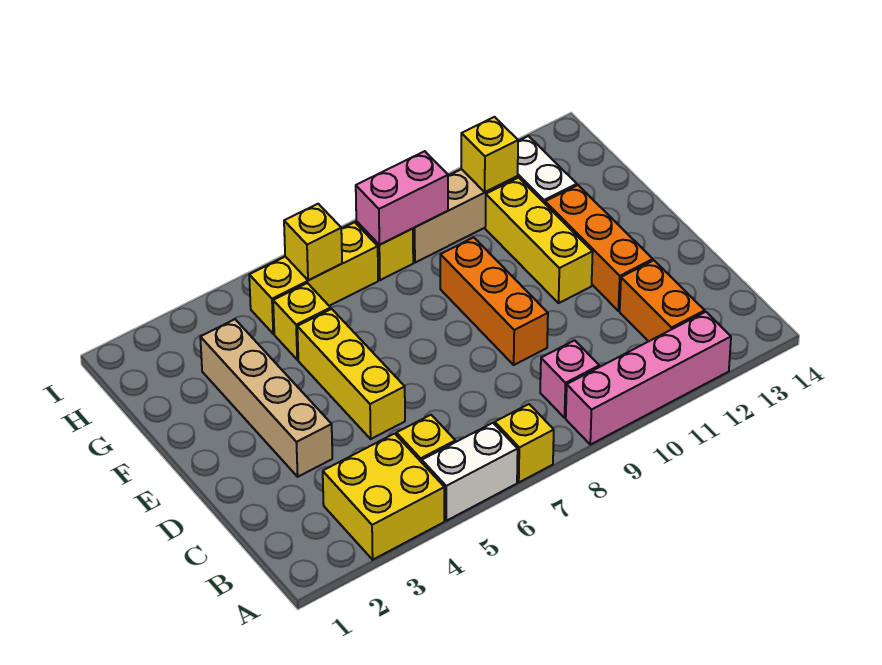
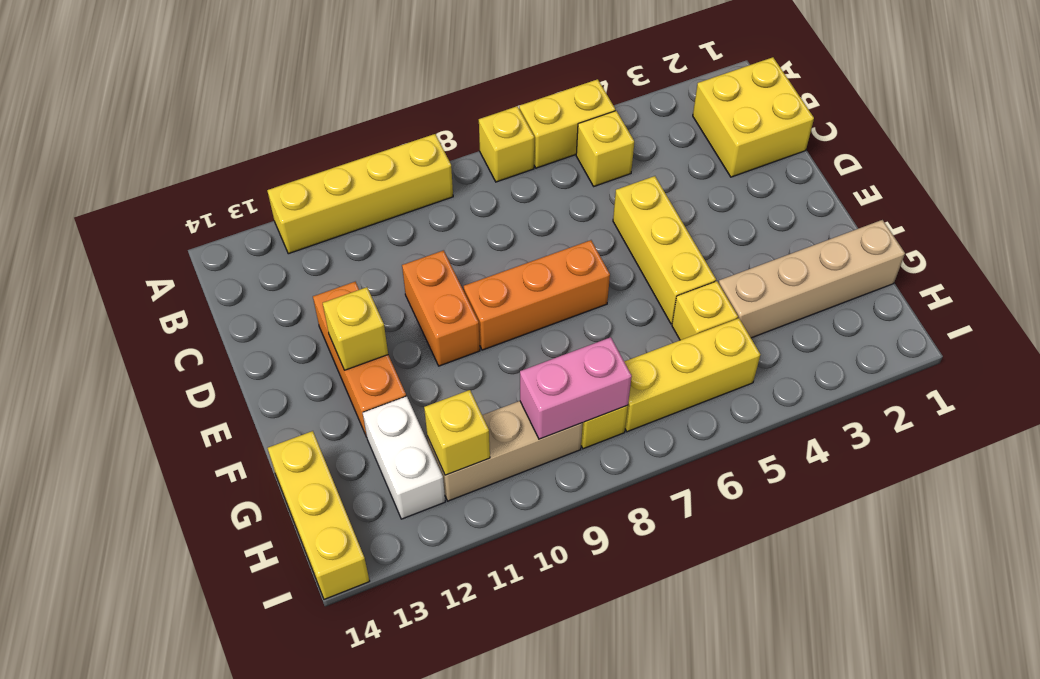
yellow brick A3:B4 level 1 -> yellow brick B1:C2 level 1
white brick A5:A6 level 1 -> yellow brick A5:A6 level 1
pink brick A9:A12 level 1 -> yellow brick A9:A12 level 1
pink brick B9 level 1 -> none
orange brick B12:C12 level 1 -> orange brick D10:E10 level 1
tan brick D3:G3 level 1 -> tan brick G1:G4 level 1
orange brick D9:F9 level 1 -> orange brick E7:E9 level 1
yellow brick E11:G11 level 1 -> yellow brick G14:I14 level 1
yellow brick H6 level 2 -> yellow brick E12 level 2

